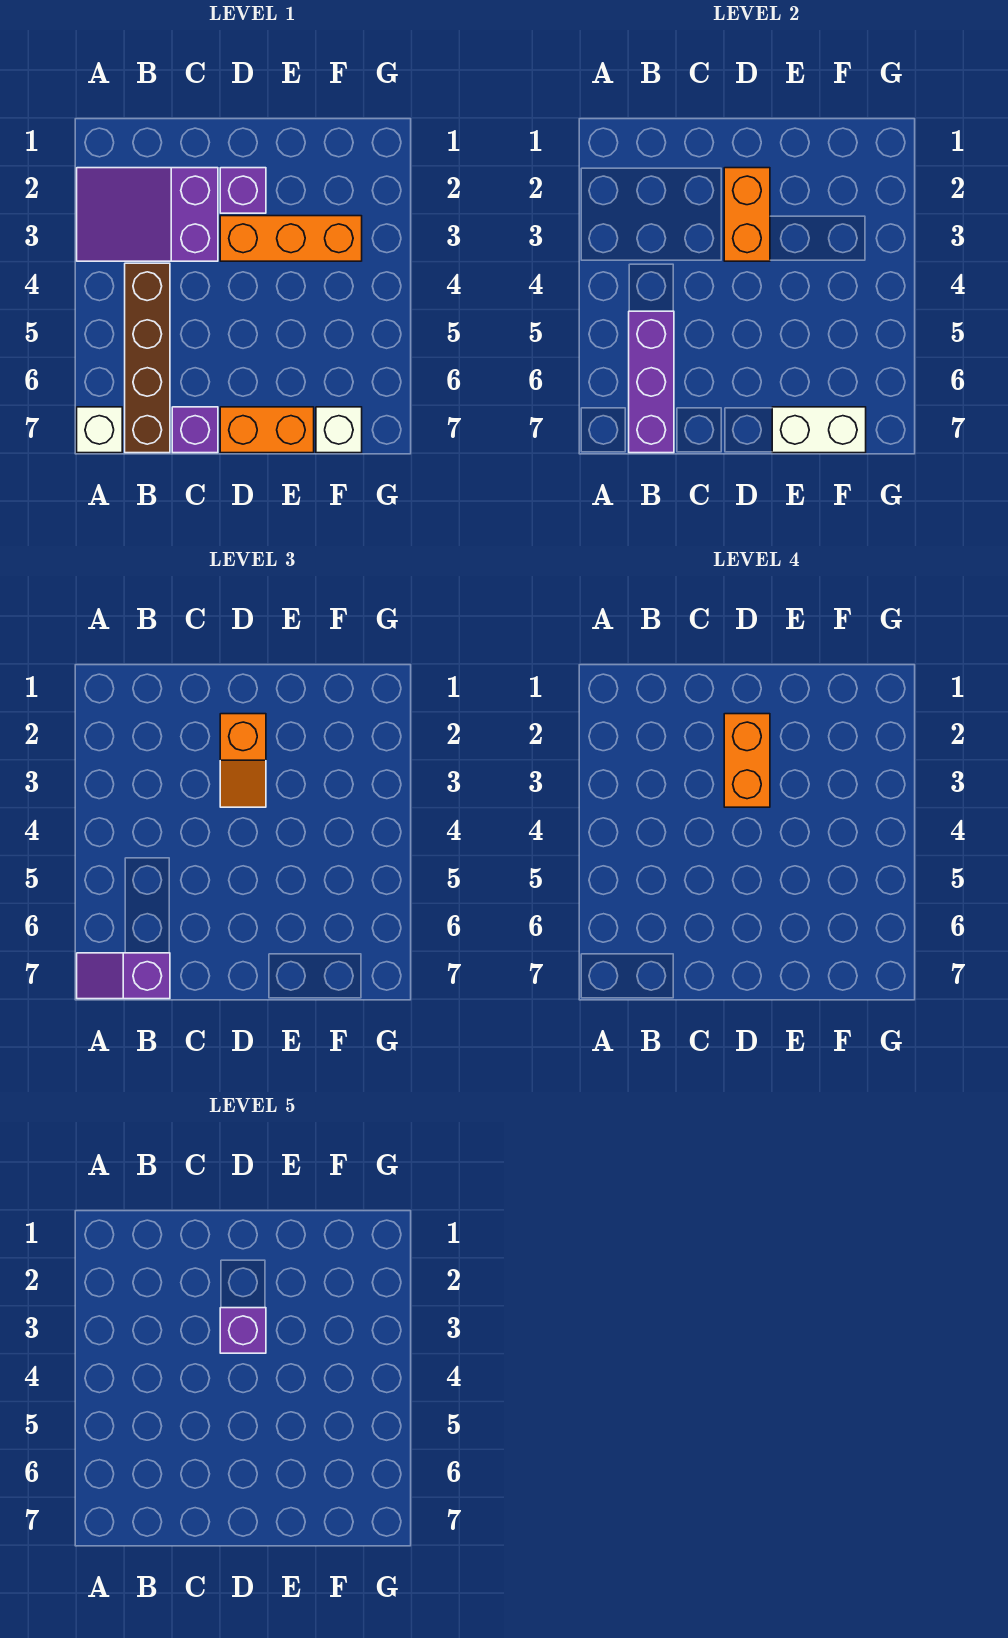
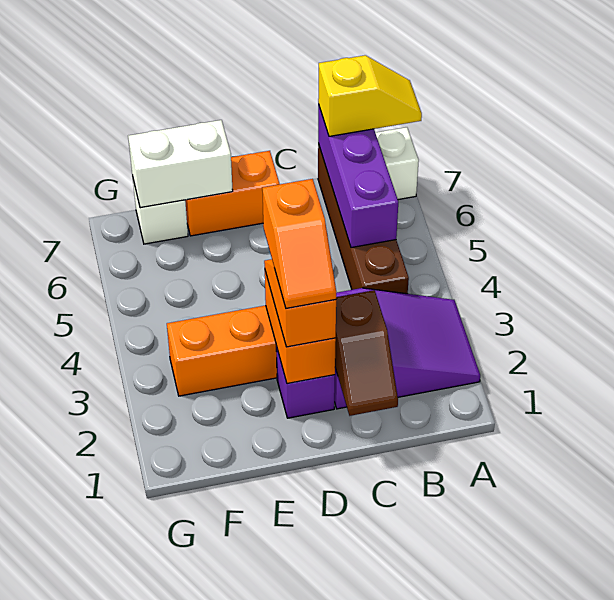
purple slope A7:B7 level 3 top B -> yellow slope A7:B7 level 3 top B
none -> brown slope C1:C2 level 2 top 2
purple brick C7 level 1 -> none
orange brick D2:D3 level 4 -> orange slope D2:D3 level 4 top 3
purple brick D3 level 5 -> none

